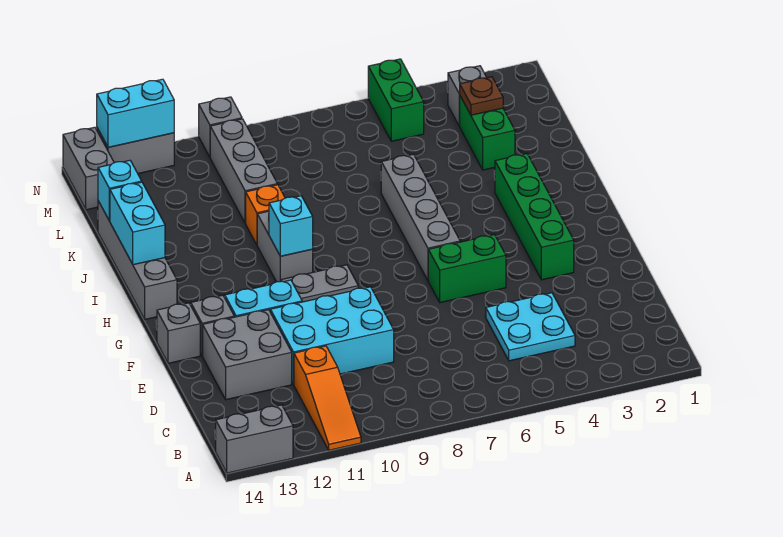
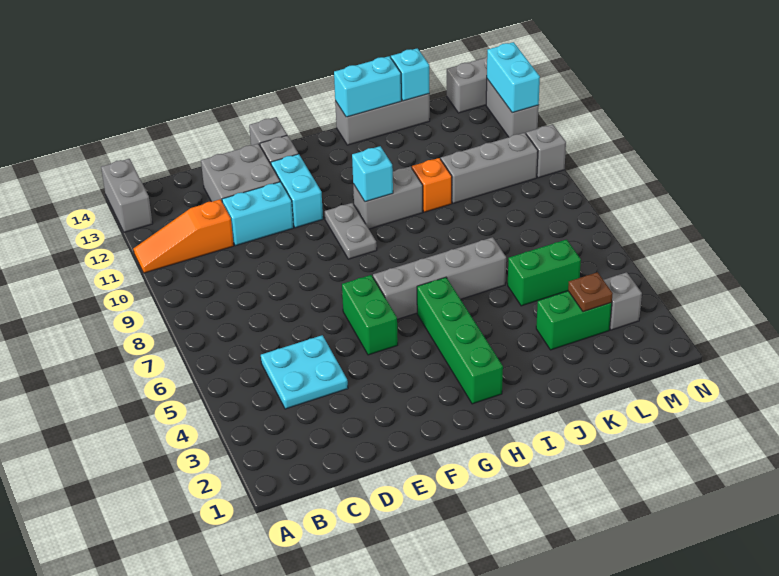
cyan brick D9:E11 level 1 -> cyan brick D11:E11 level 1
green brick F3:I3 level 1 -> green brick H2:H5 level 1
grey brick H14:K14 level 1 -> grey brick I14:K14 level 1
green brick M5:N5 level 1 -> green brick K5:L5 level 1

